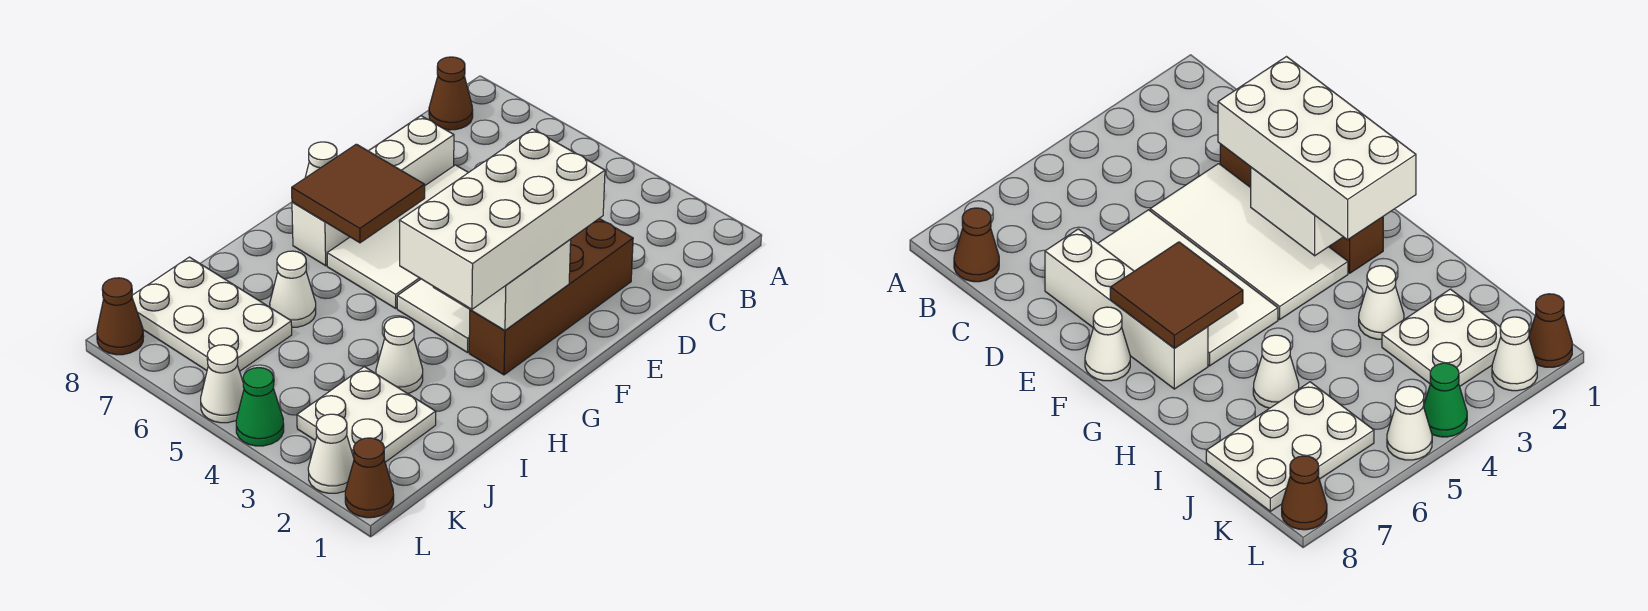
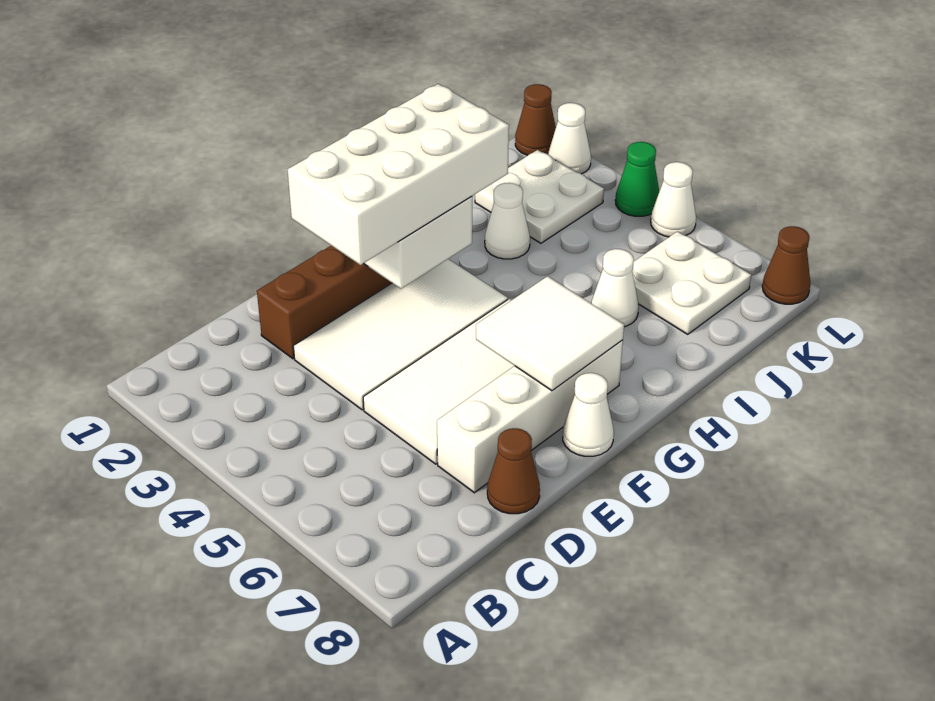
brown cone B8 level 1 -> brown cone D8 level 1
brown tile F6:G7 level 2 -> white tile F6:G7 level 2
white plate J6:K8 level 1 -> white plate J6:K7 level 1

